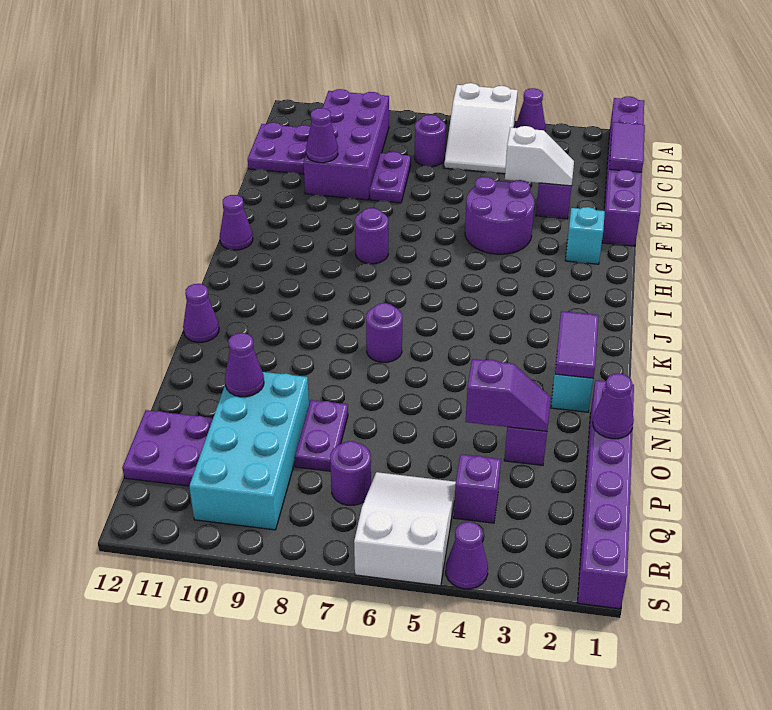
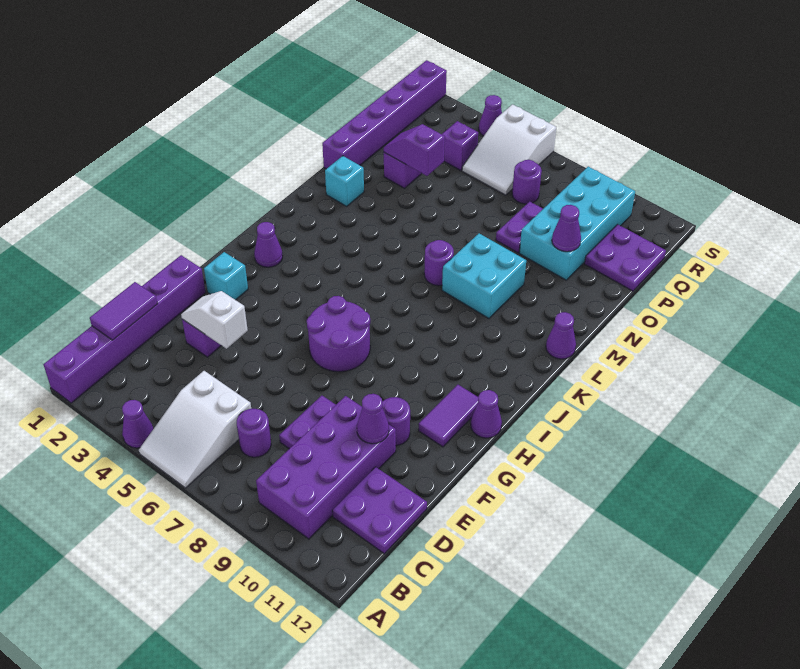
white slope A5:C6 level 1 top A -> white slope A5:C6 level 1 top C
purple round brick F4:G5 level 1 -> purple round brick G6:H7 level 1
purple round brick H8 level 1 -> purple round brick F10 level 1
purple tile L2:M2 level 2 -> purple tile G11:H11 level 1
none -> cyan brick L8:M9 level 1
purple cone O1 level 2 -> purple cone I2 level 1

